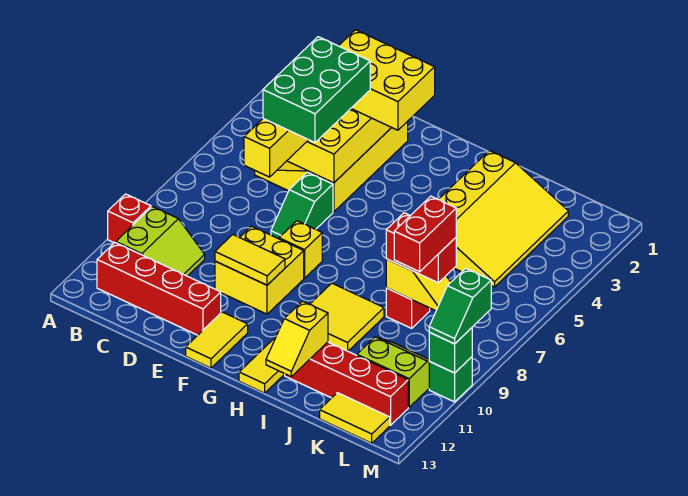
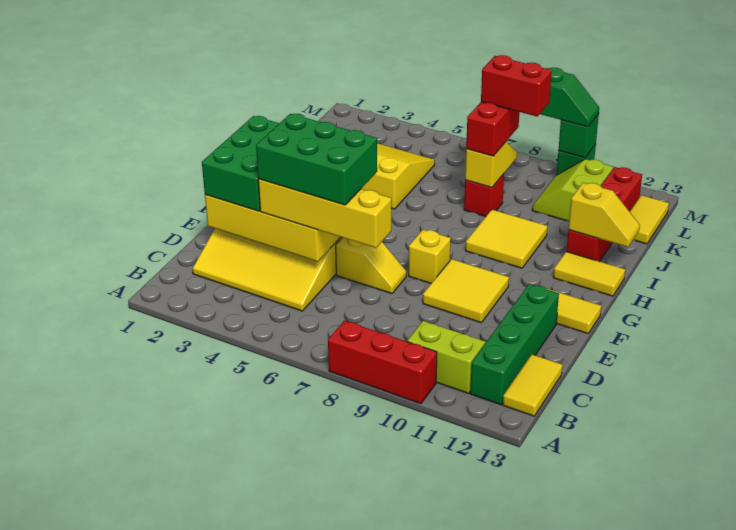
red brick A10 level 1 -> red brick A8:A10 level 1
red brick B12:E12 level 1 -> green brick B12:E12 level 1
yellow brick D2:F3 level 3 -> green brick D2:F3 level 3
green slope E6:E7 level 1 top 6 -> yellow slope E6:E7 level 1 top 6
yellow brick E9:F10 level 1 -> yellow tile E9:F10 level 1
yellow tile E10:F10 level 2 -> yellow tile B13:C13 level 1

